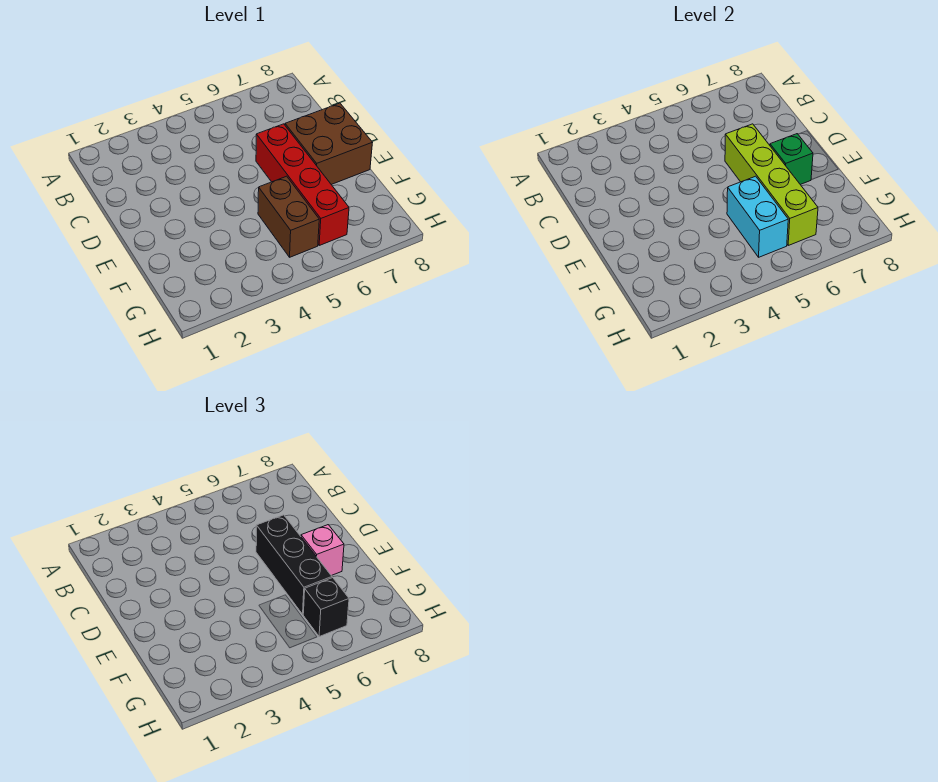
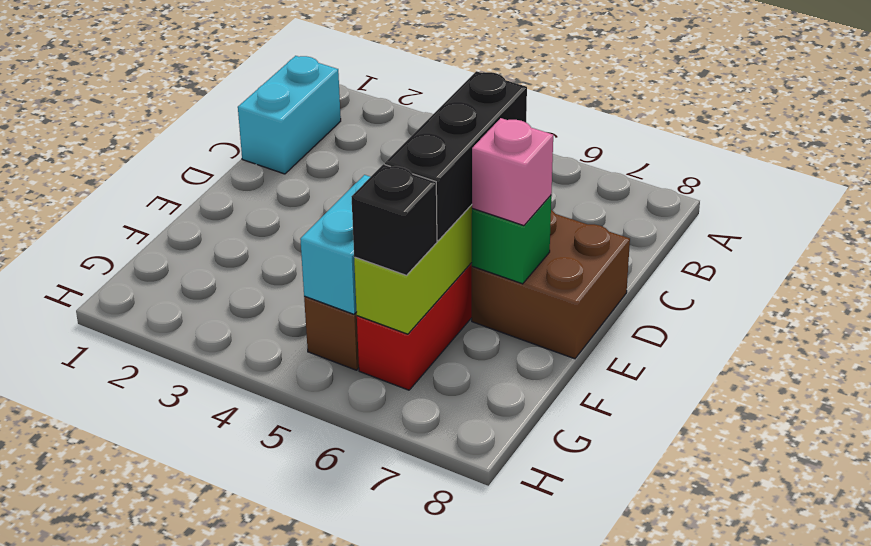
none -> cyan brick B1:C1 level 1

